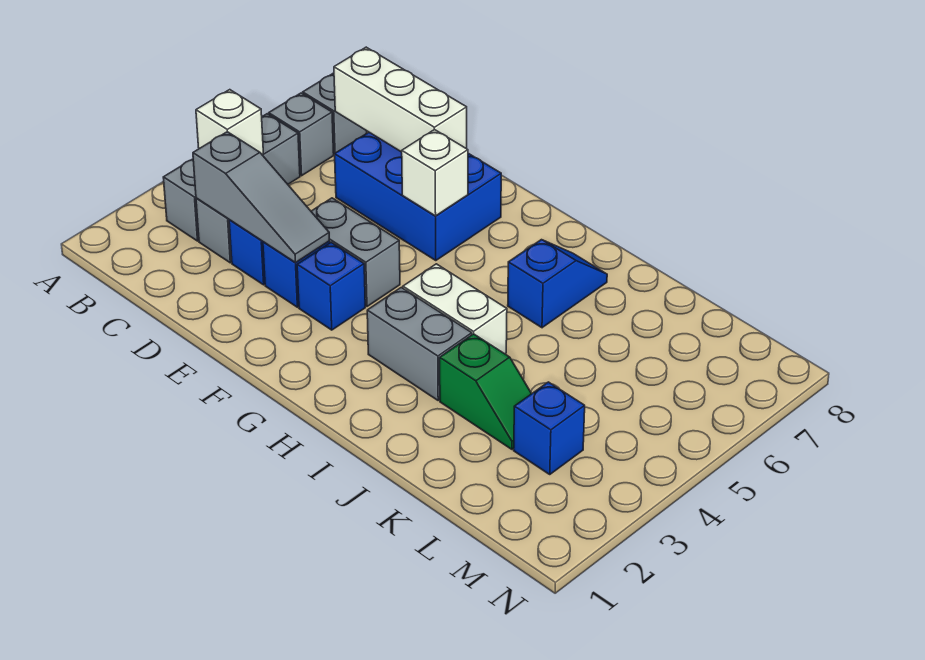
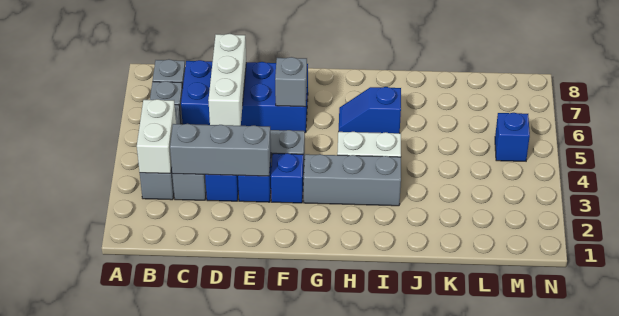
white brick B4 level 2 -> white brick B3:B4 level 2
grey slope C3:E3 level 2 top C -> grey brick C3:E3 level 2
white brick C7:E7 level 2 -> white brick D5:D7 level 2
blue brick D6:F7 level 1 -> blue brick C6:F7 level 1
white brick F6 level 2 -> grey brick F6 level 2
grey brick H3:I3 level 1 -> grey brick G3:I3 level 1
blue slope I6:I7 level 1 top 6 -> blue slope H6:I6 level 1 top I
green slope J3:K3 level 1 top J -> none
blue brick L3 level 1 -> blue brick M5 level 1

